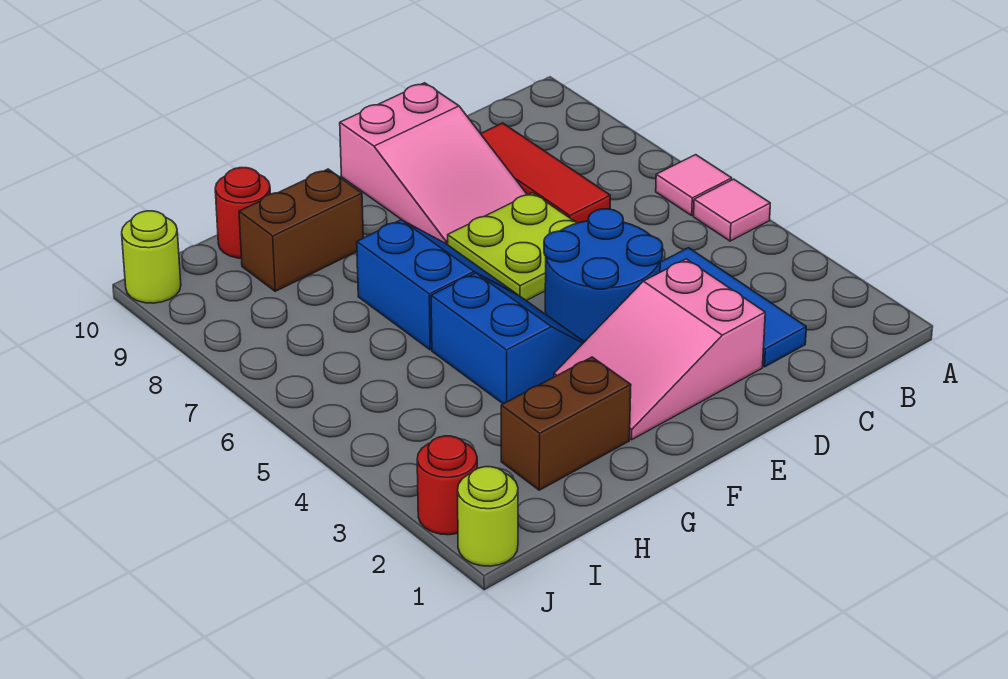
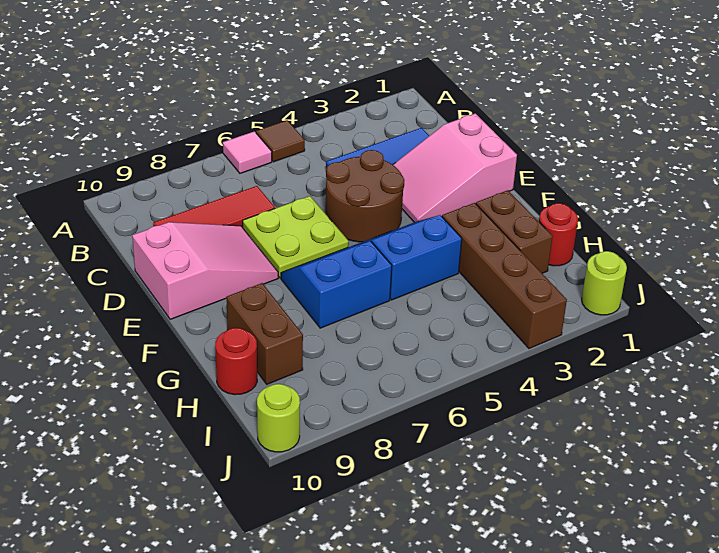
pink tile A5 level 1 -> brown tile A5 level 1
pink slope D2:F3 level 1 top D -> pink slope D1:E3 level 1 top 1
blue round brick D4:E5 level 1 -> brown round brick D4:E5 level 1
none -> brown brick G3:J3 level 1
red round brick J2 level 1 -> red round brick H1 level 1

